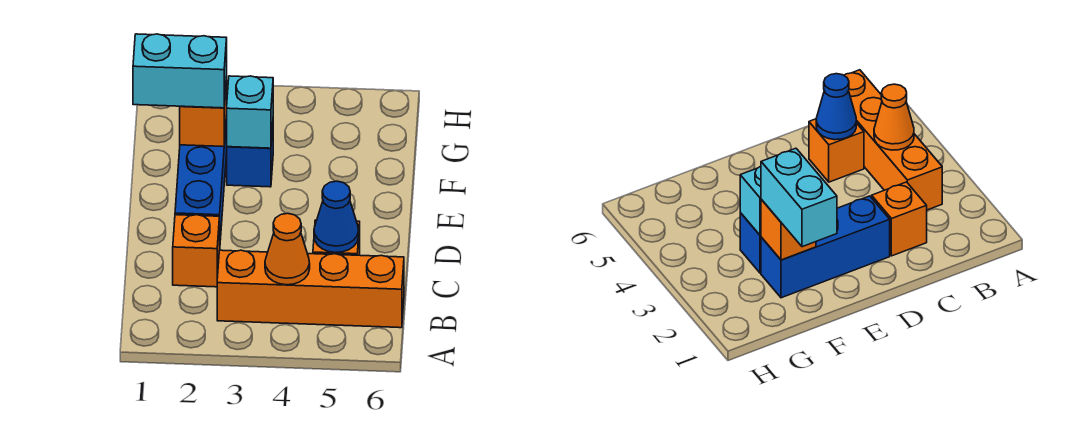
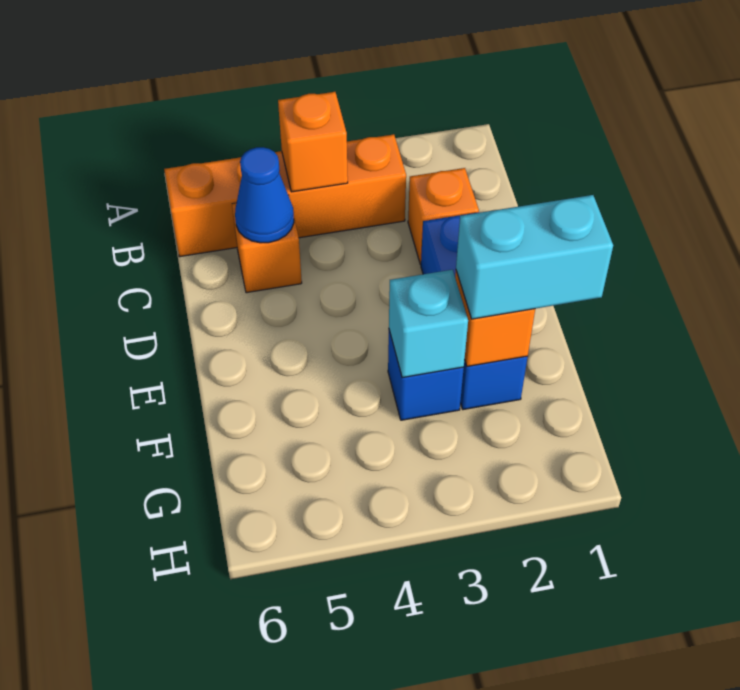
orange cone B4 level 2 -> orange brick B4 level 2

